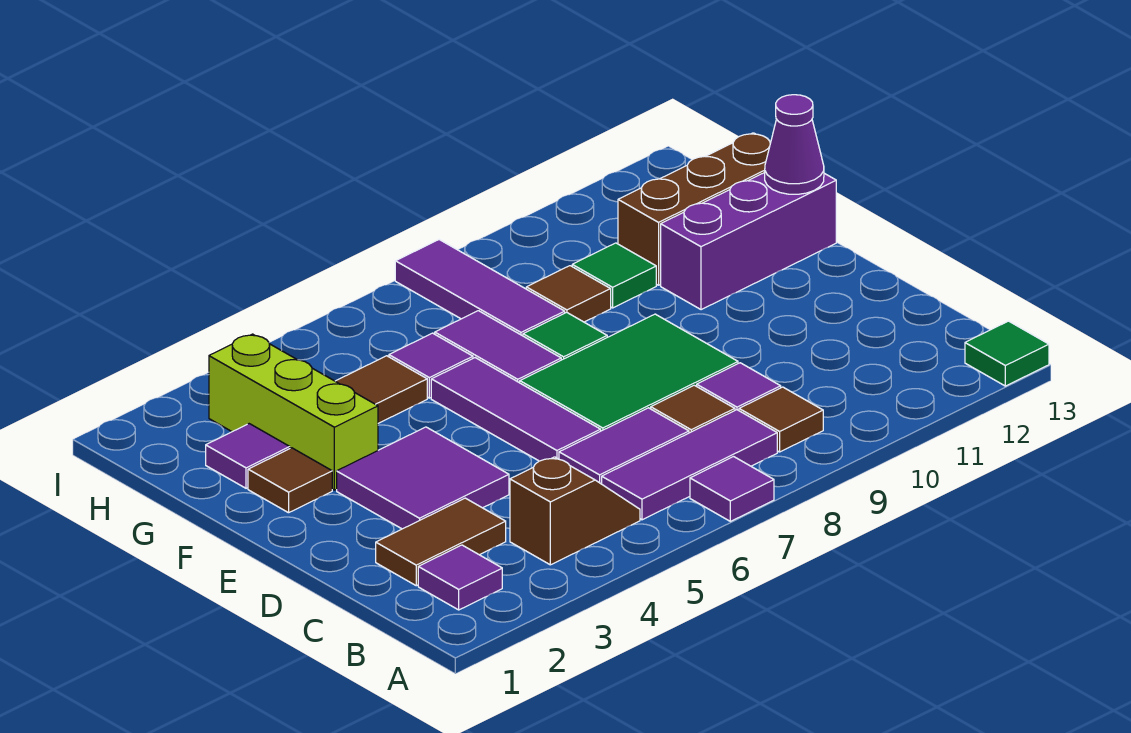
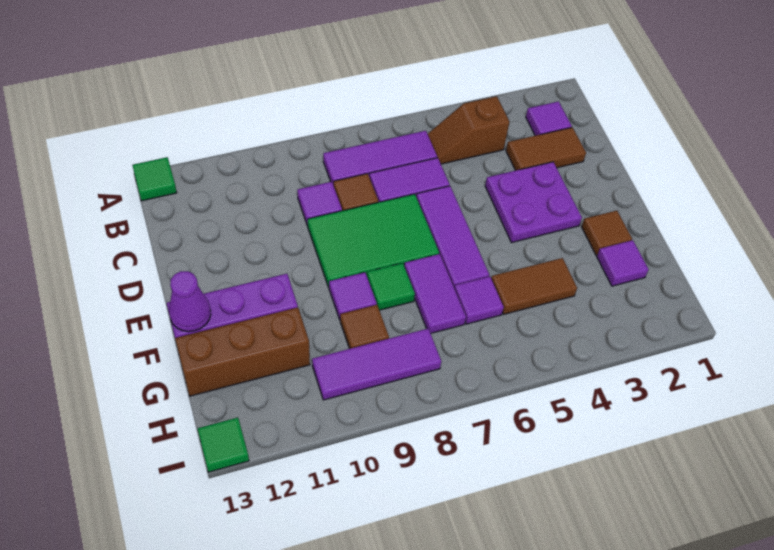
purple tile A7 level 1 -> purple tile F9 level 1
brown tile B9 level 1 -> none
purple tile D3:E4 level 1 -> purple plate D3:E4 level 1
lime brick F3:H3 level 1 -> none
purple tile G8:I8 level 1 -> purple tile H8:H10 level 1
green tile G10 level 1 -> green tile I13 level 1

